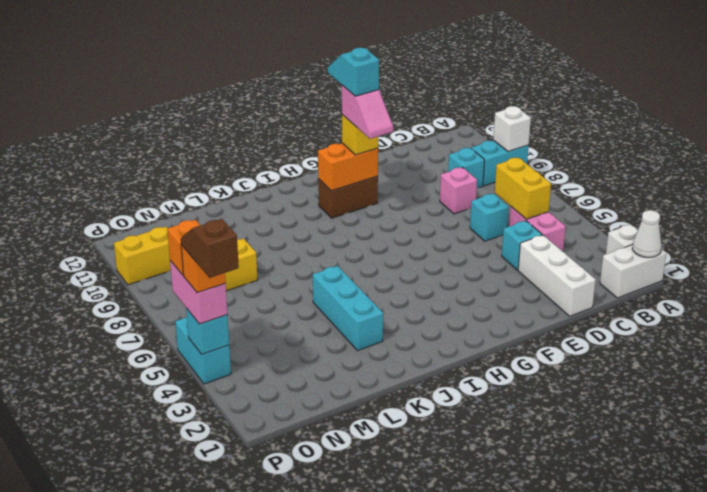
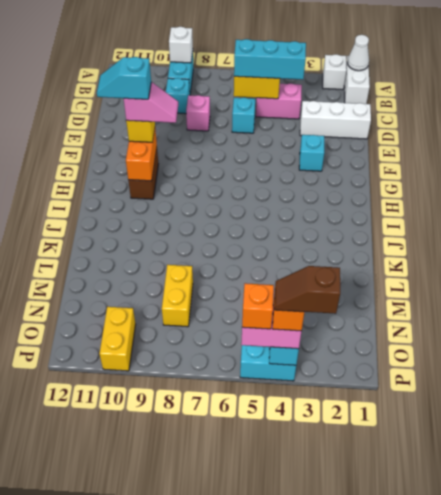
cyan brick D4 level 1 -> cyan brick F3 level 1
cyan brick K3:K5 level 1 -> cyan brick C4:C6 level 3

